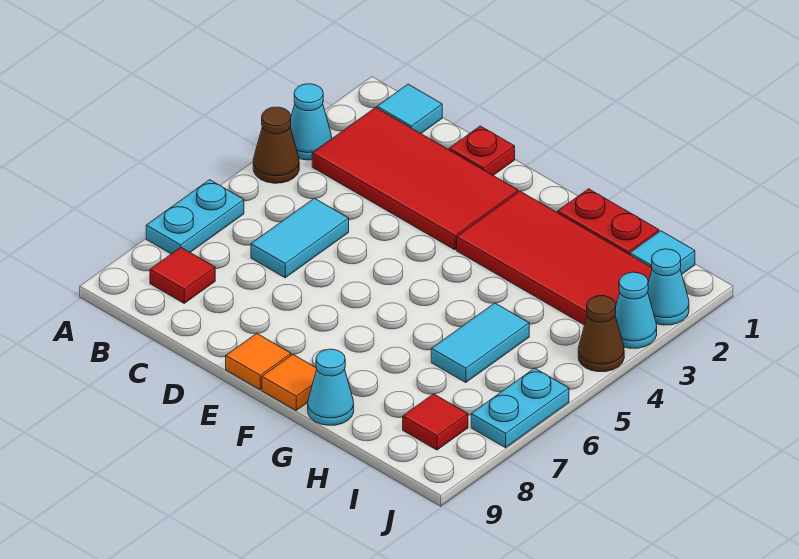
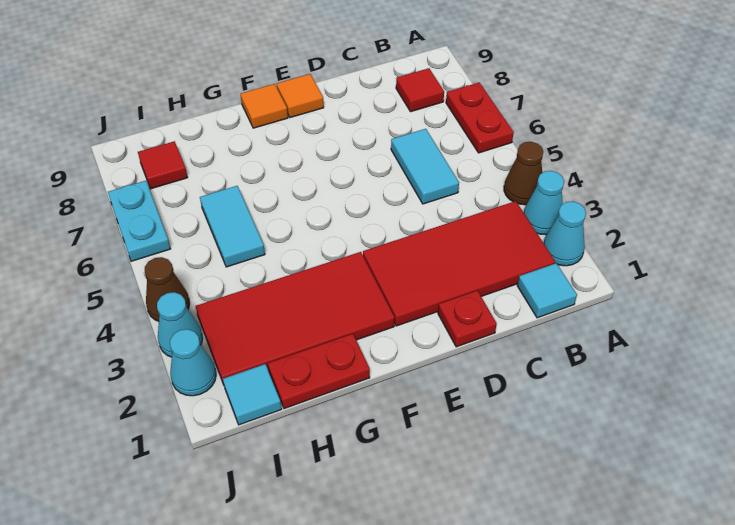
cyan plate A6:A7 level 1 -> red plate A6:A7 level 1
cyan cone G9 level 1 -> cyan cone A2 level 1

